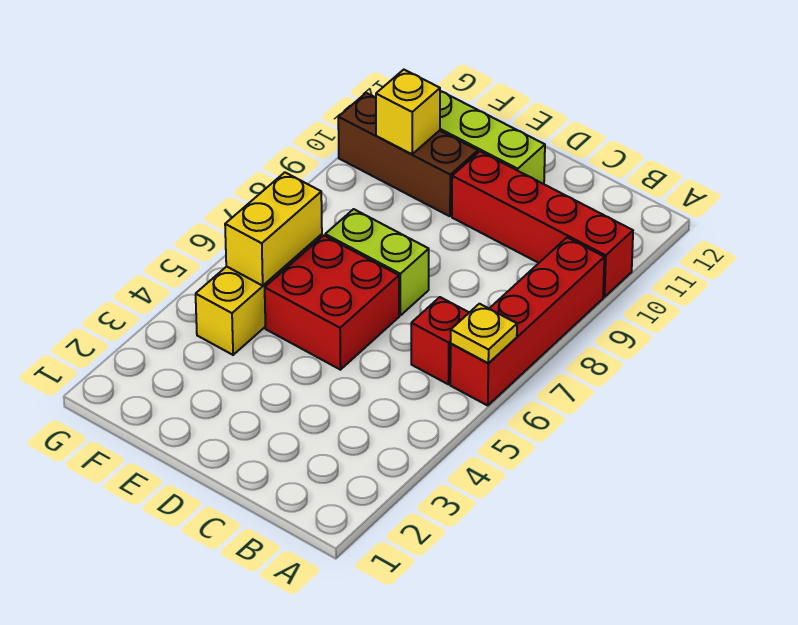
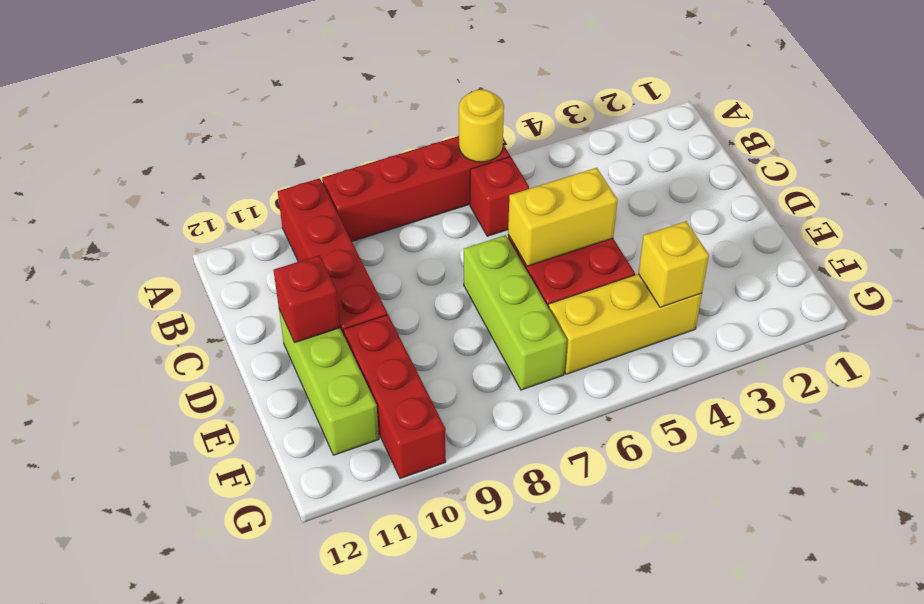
yellow plate A6 level 2 -> yellow round brick A6 level 2
lime brick D7:E7 level 1 -> lime brick D7:F7 level 1
none -> red brick D11 level 2
brown brick E10:G10 level 1 -> red brick E10:G10 level 1
yellow brick F5:F6 level 2 -> yellow brick D5:D6 level 2
yellow brick F10 level 2 -> yellow brick F4 level 2

